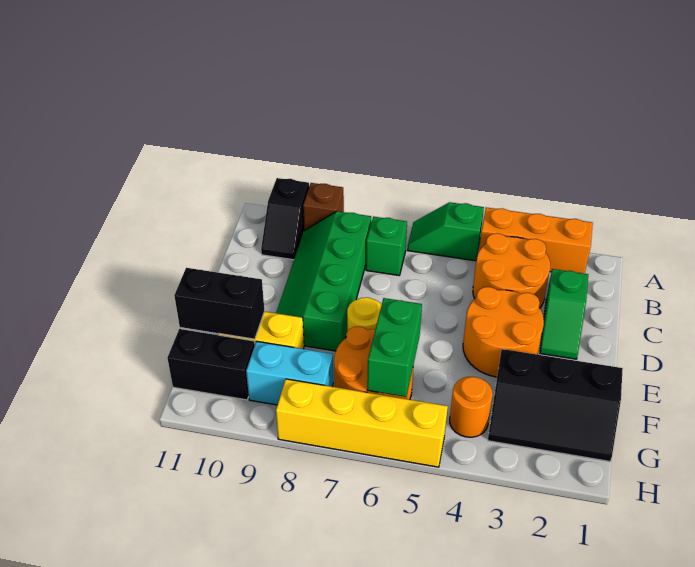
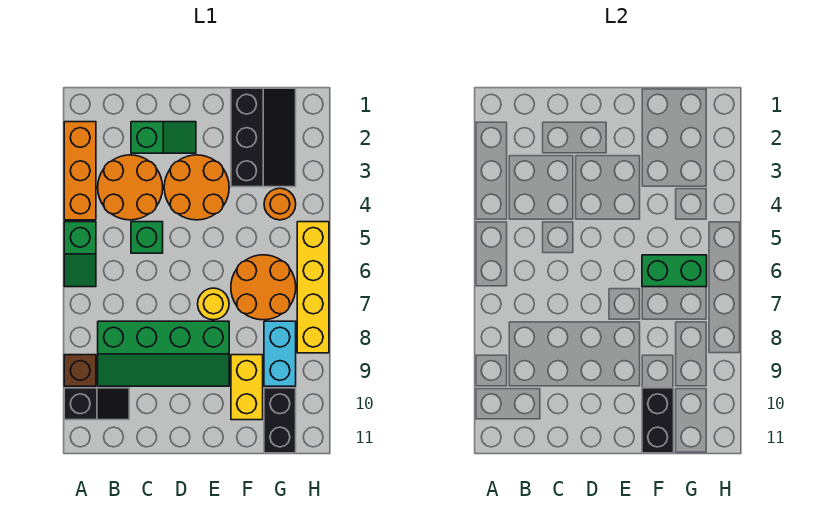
green brick B7 level 1 -> green brick C5 level 1

